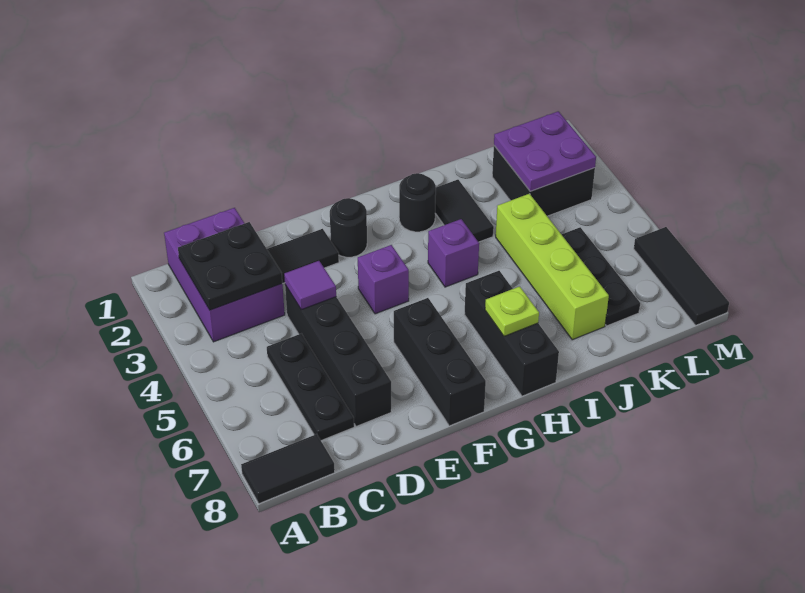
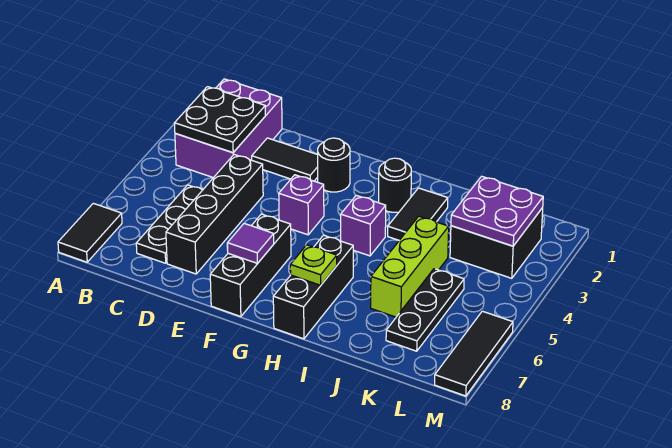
black tile A8:B8 level 1 -> black tile A7:A8 level 1
purple tile D4 level 2 -> purple tile F7 level 2
lime brick J4:J7 level 1 -> lime brick J4:J6 level 1

